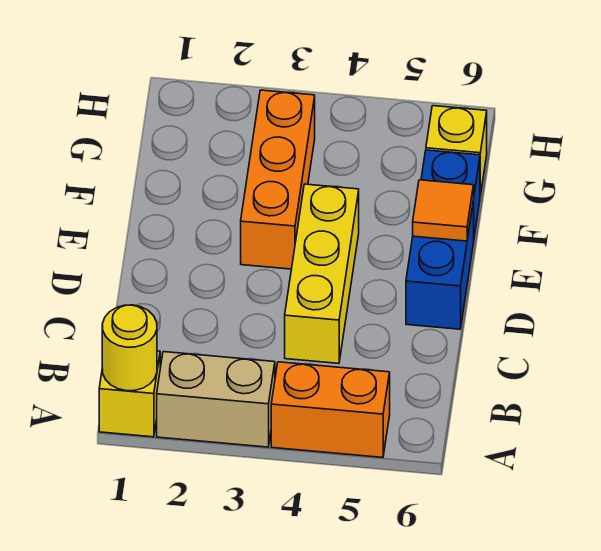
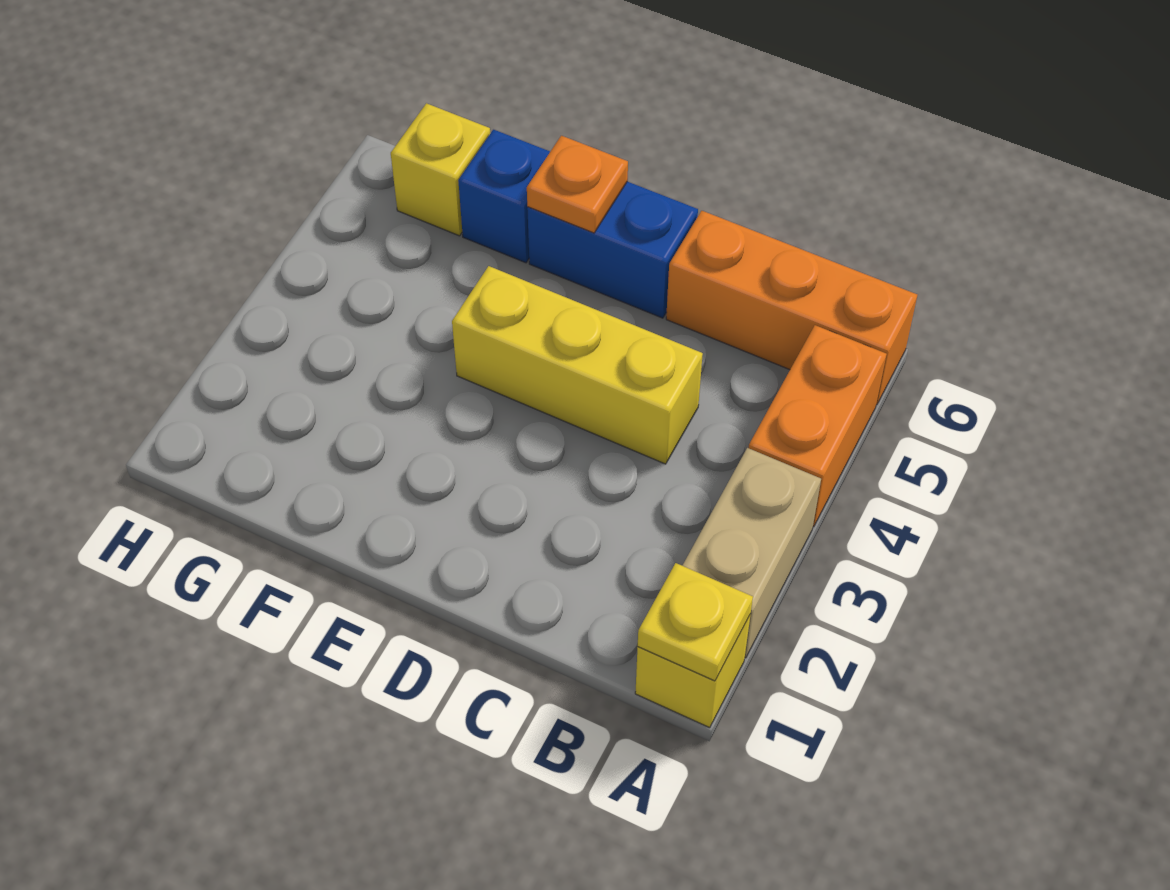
yellow round brick A1 level 2 -> yellow plate A1 level 2
orange brick E3:G3 level 1 -> orange brick A6:C6 level 1
orange tile E6 level 2 -> orange plate E6 level 2

